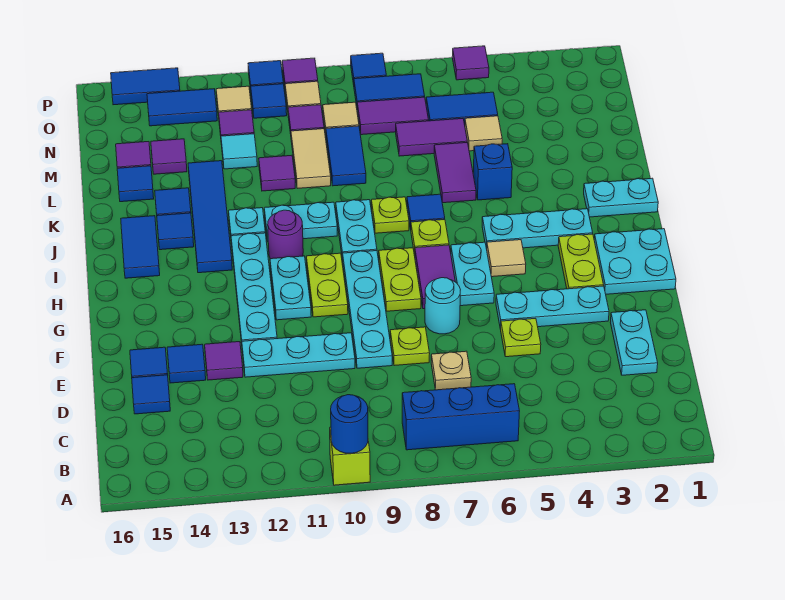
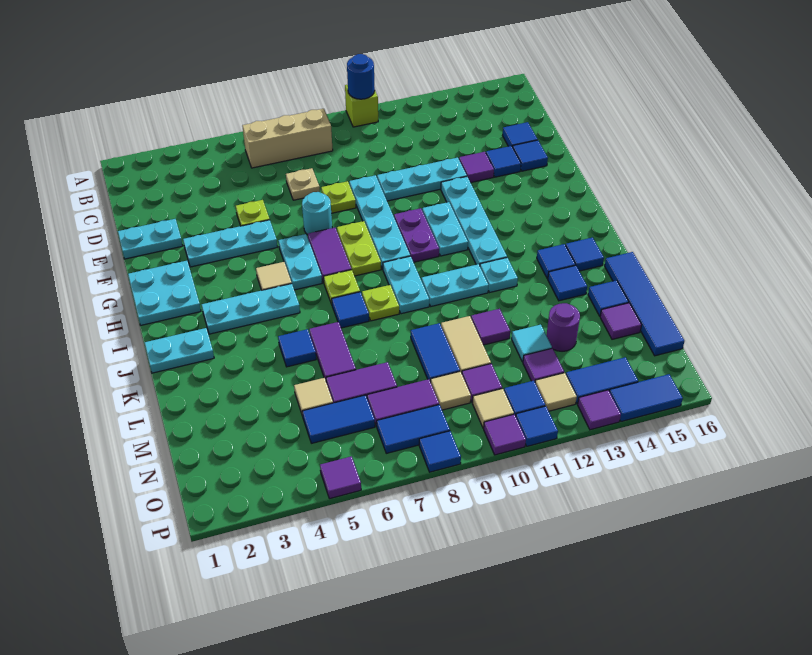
blue brick B6:B8 level 1 -> tan brick B6:B8 level 1
cyan plate D2:E2 level 1 -> cyan plate E1:E2 level 1
lime plate G3:H3 level 1 -> none
lime plate G10:H10 level 1 -> purple plate G10:H10 level 1
purple round brick I11 level 1 -> purple round brick M13 level 1
blue tile I13:L13 level 1 -> blue tile K16:N16 level 1
blue tile I15:J15 level 1 -> blue tile J15 level 1
blue brick K5 level 1 -> blue tile K5 level 1
purple tile M14 level 1 -> purple tile P13 level 1

